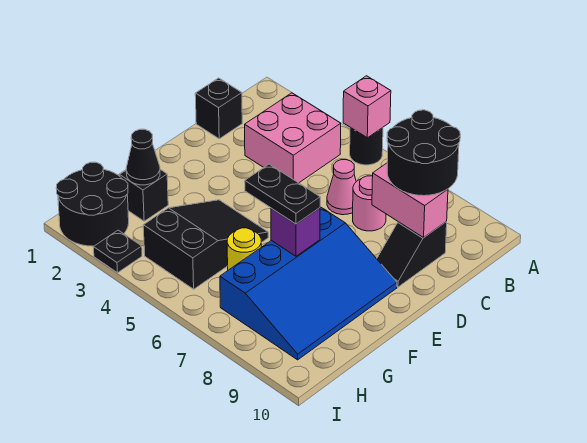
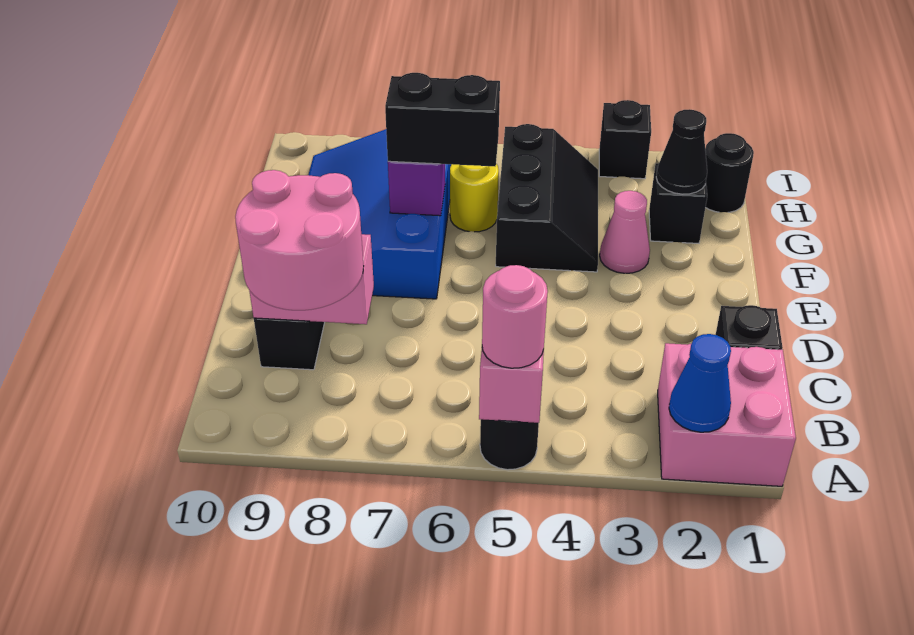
none -> blue cone A2 level 2
pink brick B3:C4 level 1 -> pink brick A1:B2 level 1
black round brick B8:C9 level 3 -> pink round brick B8:C9 level 3
pink cone C6 level 1 -> pink cone F3 level 1
pink round brick C7 level 1 -> pink round brick A5 level 3
black slope F4:H5 level 1 top H -> black slope F4:H5 level 1 top 5
black plate F6:F7 level 3 -> black brick F6:F7 level 3
black round brick H1:I2 level 1 -> black round brick H1 level 1
black plate I3 level 1 -> black brick I3 level 1

